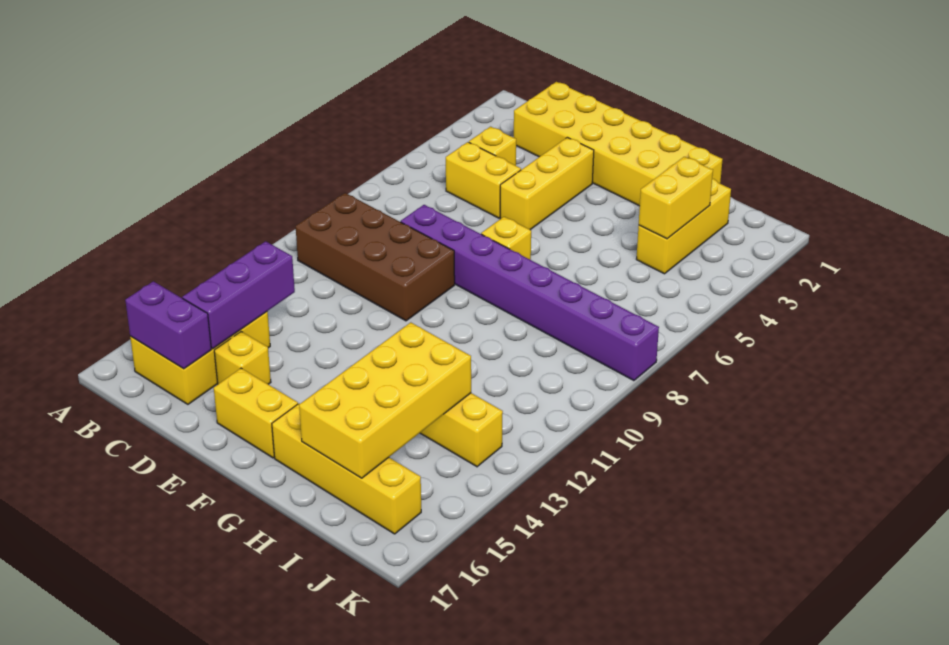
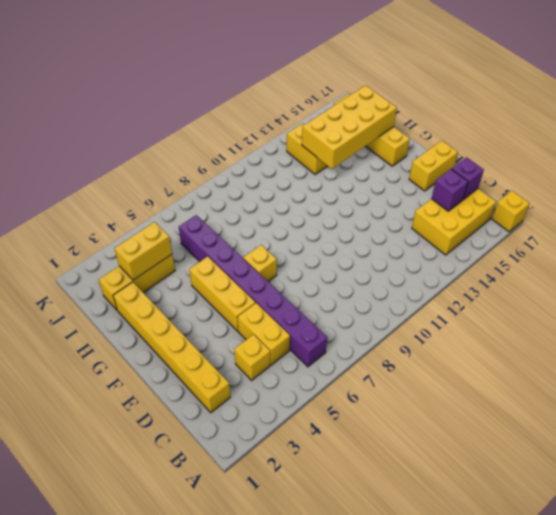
brown brick B9:E10 level 1 -> none
purple brick B16:C16 level 2 -> purple brick C16 level 2
yellow brick C1:H2 level 1 -> yellow brick C2:H2 level 1
purple brick C13:C15 level 2 -> purple brick C15 level 2
purple brick D8:K8 level 1 -> purple brick B6:I6 level 1
yellow brick D15 level 1 -> yellow brick A17 level 1
yellow brick E3:E5 level 1 -> yellow brick E5:G5 level 1
yellow brick E16:F16 level 1 -> yellow brick E16:E17 level 1

